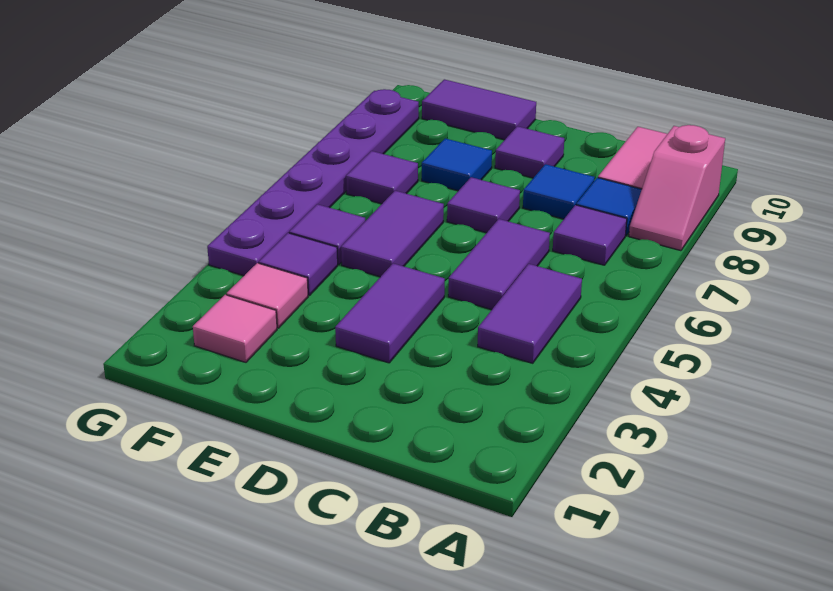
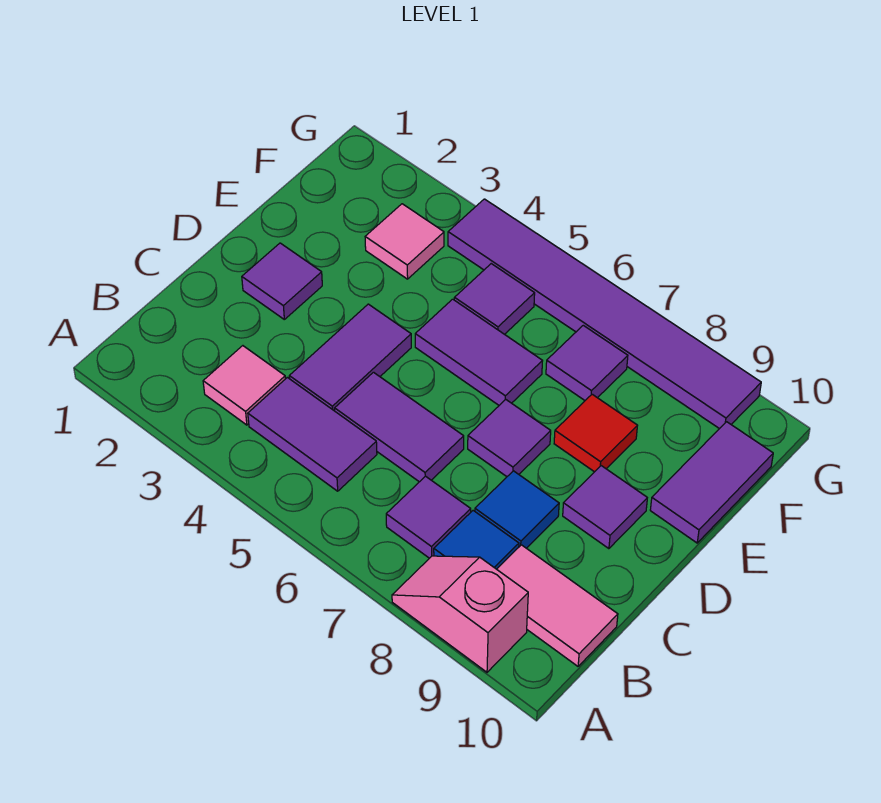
purple tile D3:D4 level 1 -> purple tile C4:D4 level 1
blue tile E8 level 1 -> red tile E8 level 1
pink tile F2 level 1 -> pink tile B3 level 1
purple tile F4 level 1 -> purple tile D2 level 1
purple plate G4:G9 level 1 -> purple tile G4:G9 level 1

